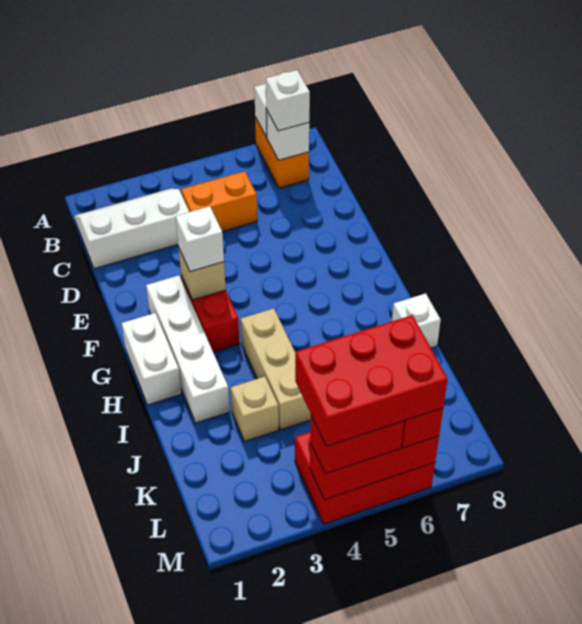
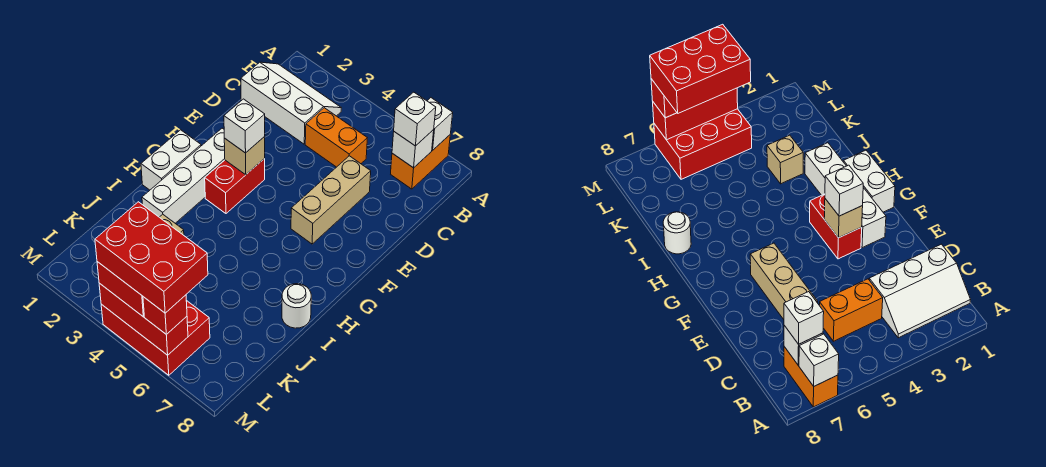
tan brick H4:J4 level 1 -> tan brick D6:F6 level 1
white brick I8 level 1 -> white round brick I8 level 1

